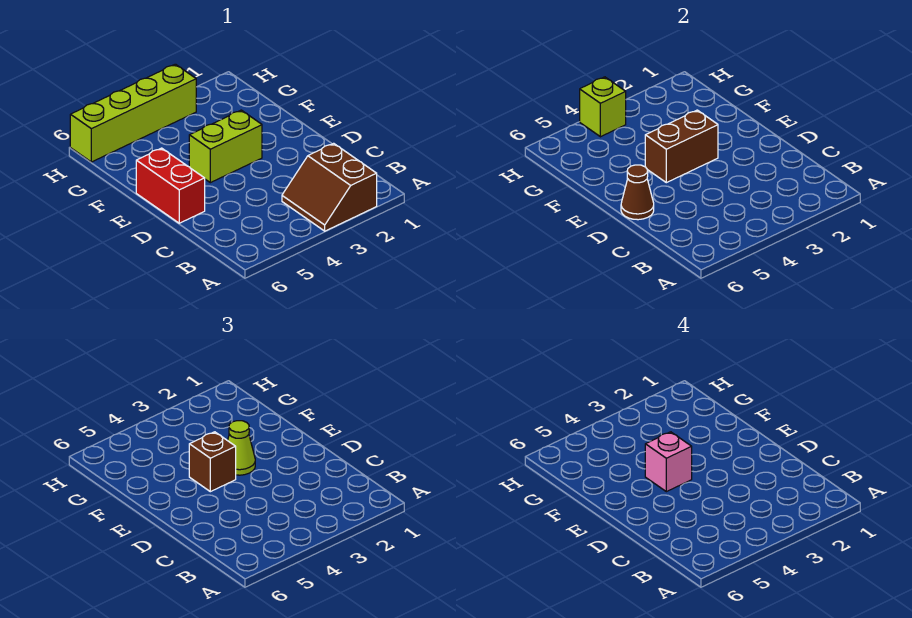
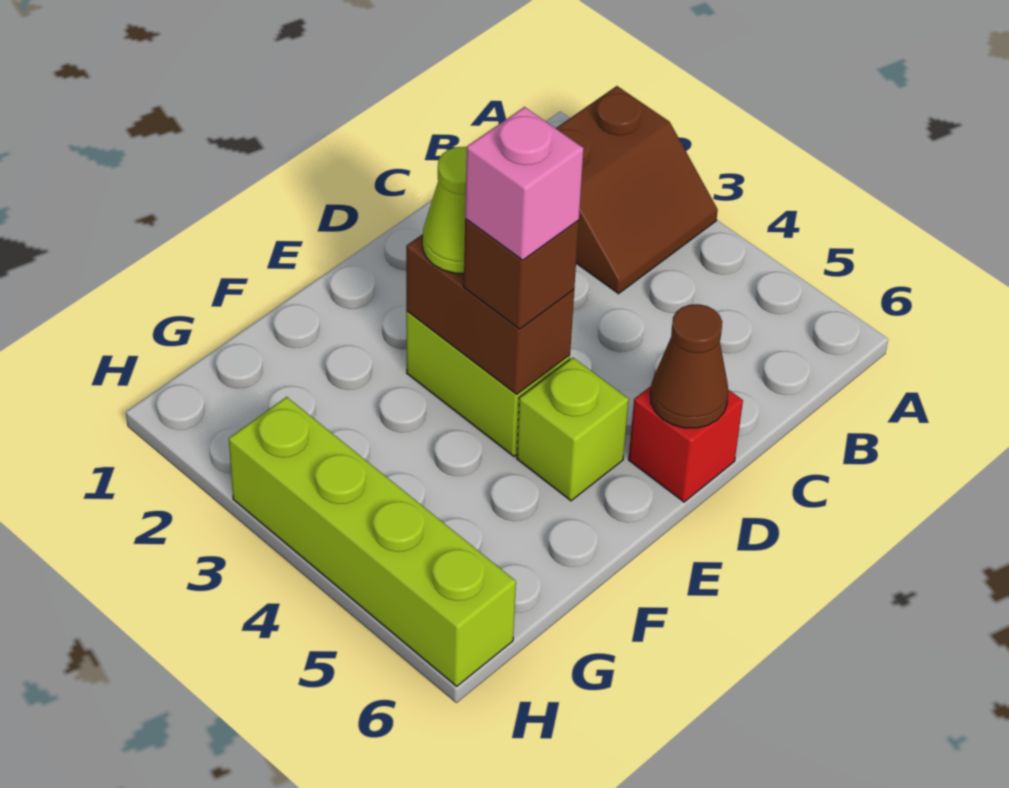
red brick D6:E6 level 1 -> red brick D6 level 1
lime brick H4 level 2 -> lime brick E5 level 1

